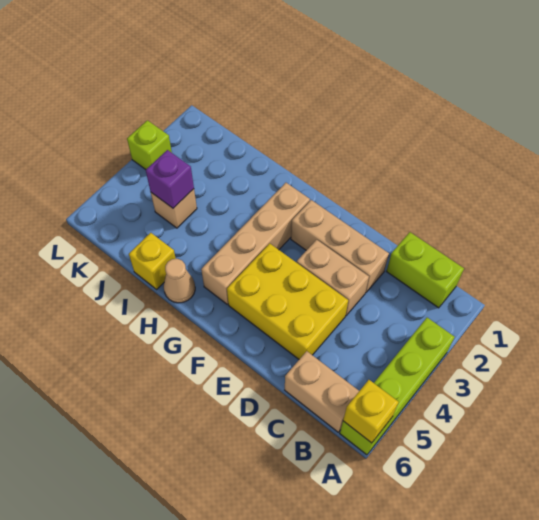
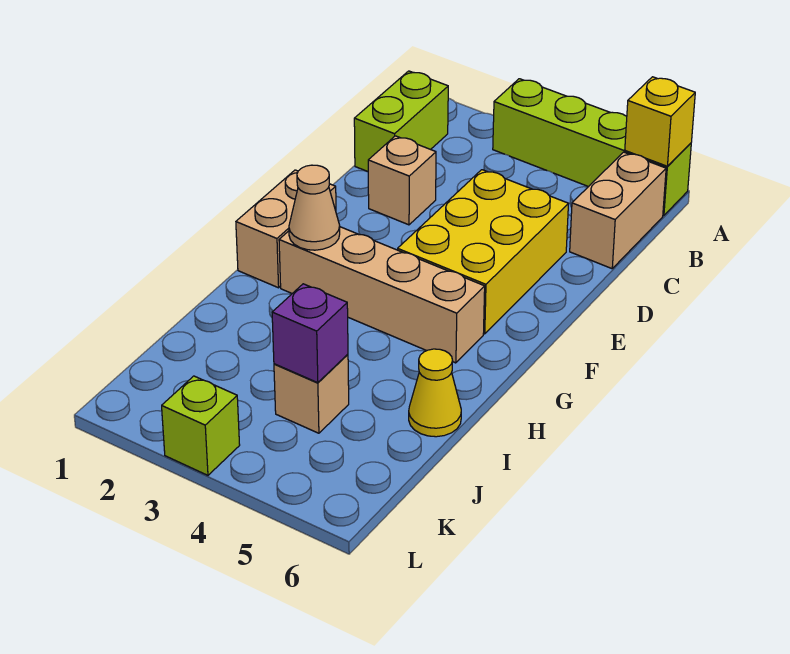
tan brick D2:F2 level 1 -> tan brick D2 level 1
tan brick D3:E3 level 1 -> tan brick F1:G1 level 1
tan cone H6 level 1 -> tan cone G2 level 2
yellow brick I6 level 1 -> yellow cone I6 level 1

